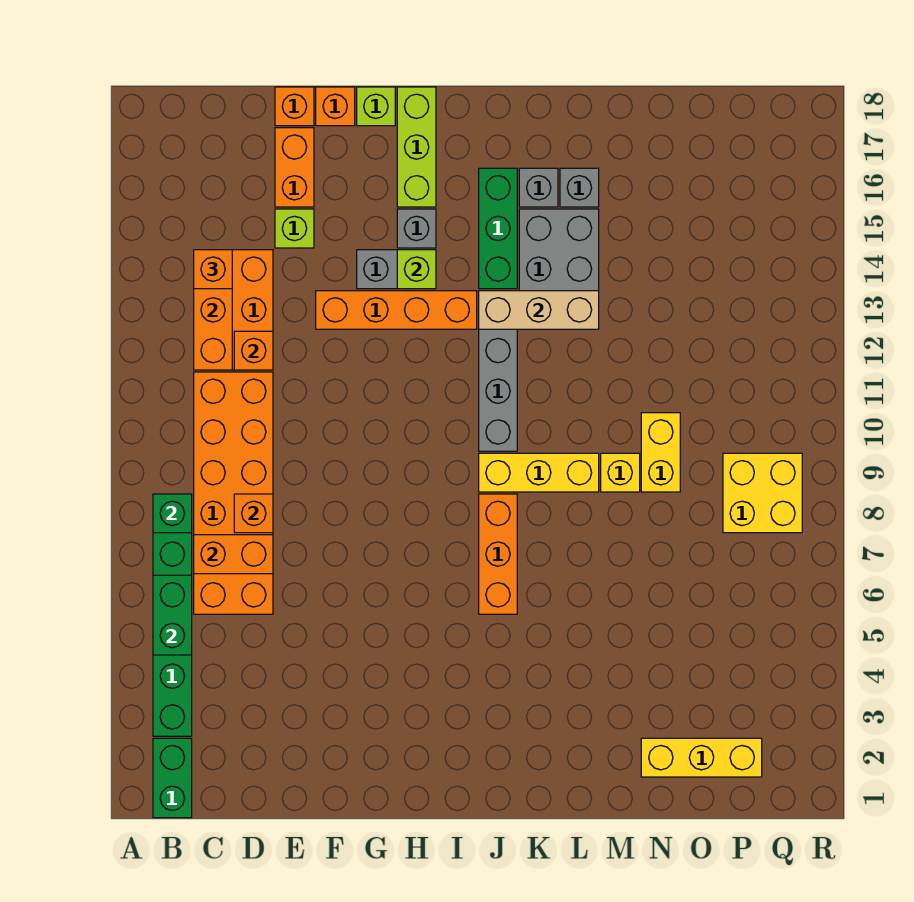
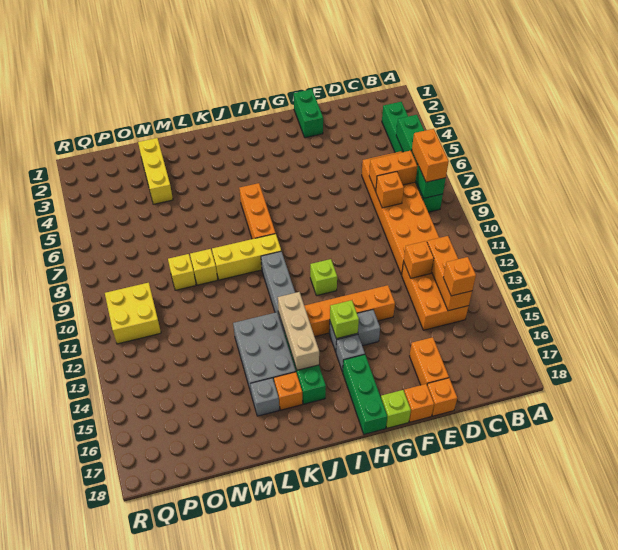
green brick B1:B2 level 1 -> green brick F1:F2 level 1
none -> orange brick B7:B8 level 3
lime brick E15 level 1 -> lime brick H11 level 1
lime brick H16:H18 level 1 -> green brick H16:H18 level 1
tan brick J13:L13 level 2 -> tan brick J13:J15 level 2
grey brick K16 level 1 -> orange brick K16 level 1
yellow brick N2:P2 level 1 -> yellow brick N2:N4 level 1
yellow brick N9:N10 level 1 -> yellow brick N9 level 1
yellow brick P8:Q9 level 1 -> yellow brick P10:Q11 level 1

